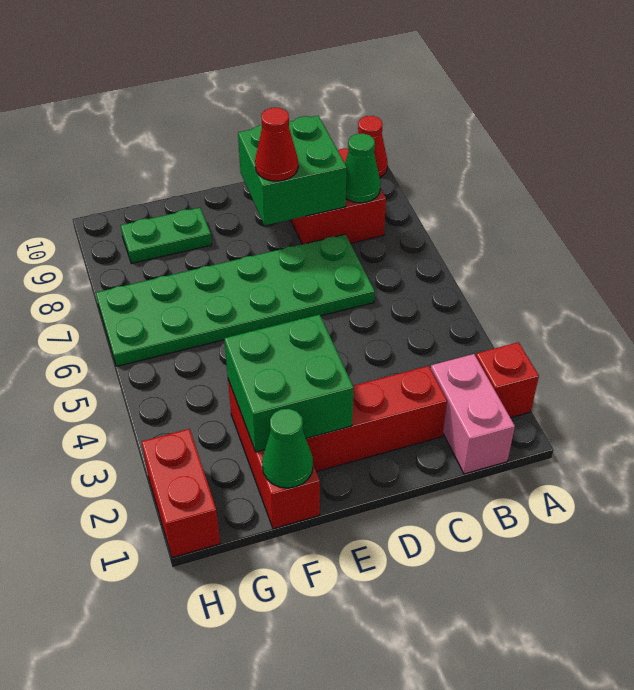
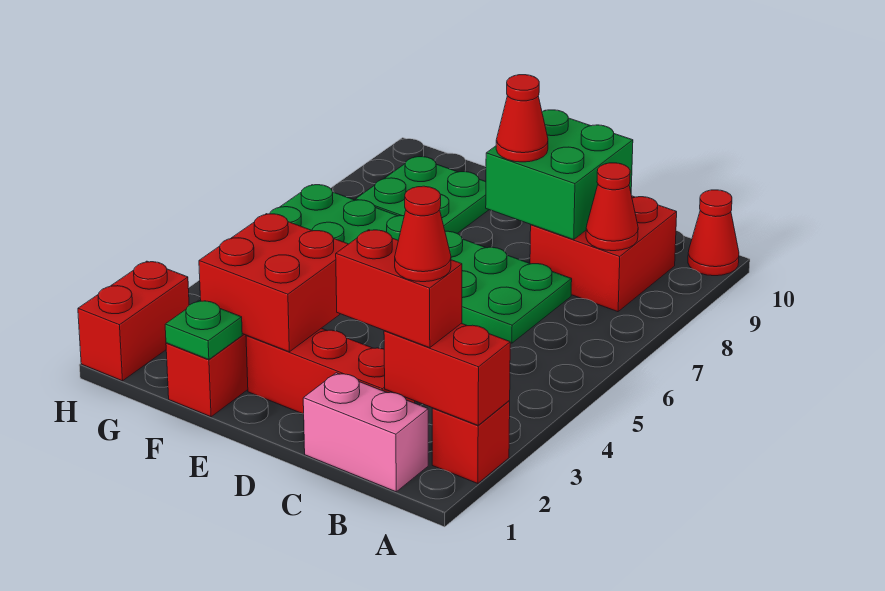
none -> red brick A2:B2 level 2
pink brick B1:B2 level 1 -> pink brick B1:C1 level 1
none -> red brick B2:C2 level 3
none -> red cone B2 level 4
green cone B8 level 2 -> red cone B8 level 2
green brick E2:F3 level 2 -> red brick E2:F3 level 2
green cone F1 level 2 -> green plate F1 level 2
green plate F9:G9 level 1 -> green plate F8:G9 level 1

